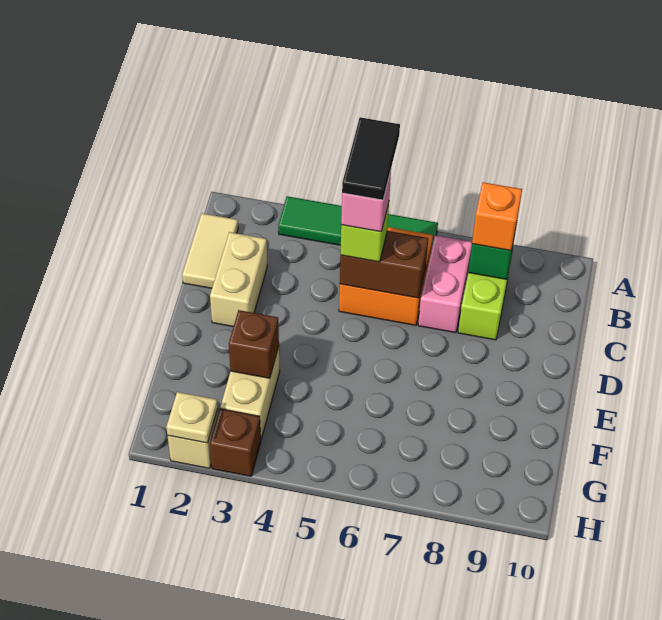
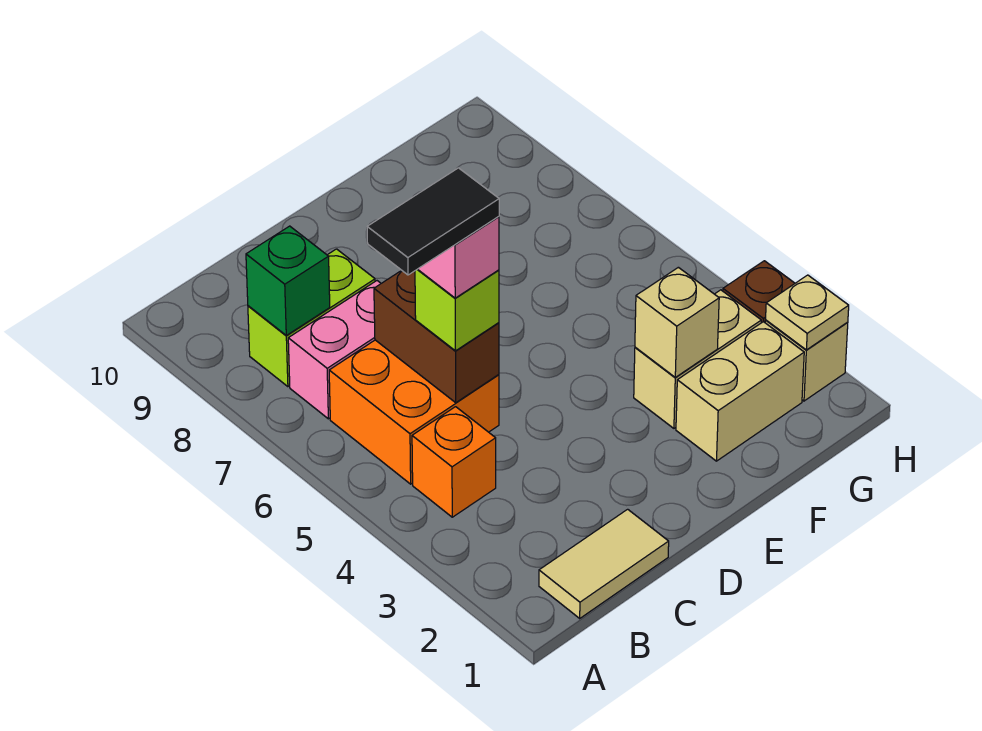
green tile A3:A6 level 1 -> none
orange brick B8 level 3 -> orange brick B4 level 1
tan brick C2:D2 level 1 -> tan brick F2:G2 level 1
brown brick F3 level 2 -> tan brick F3 level 2

